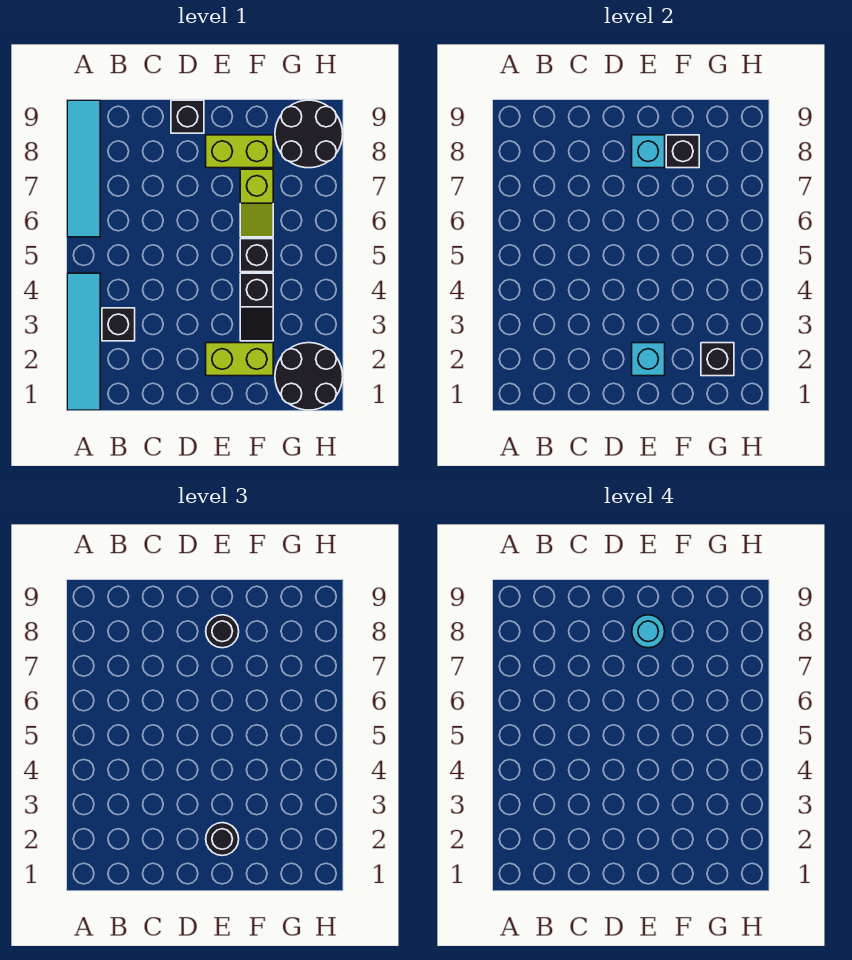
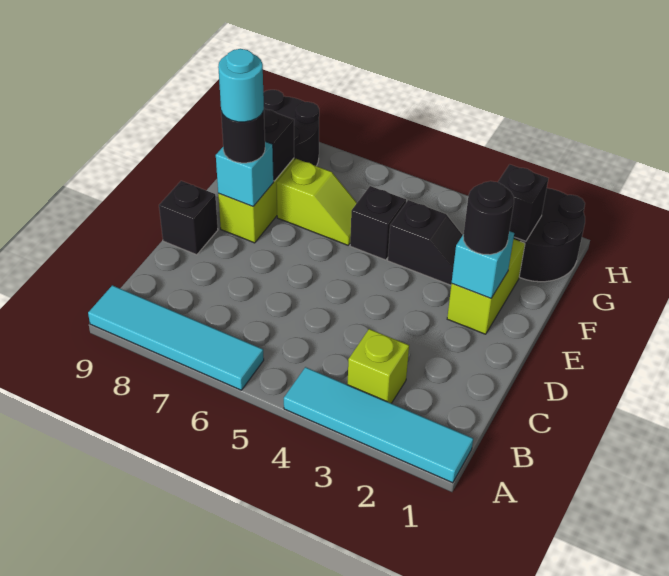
black brick B3 level 1 -> lime brick B3 level 1

